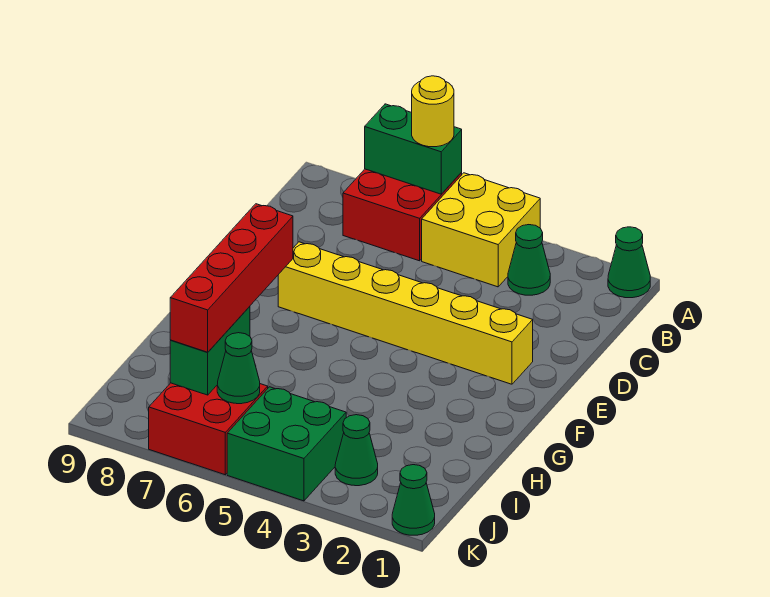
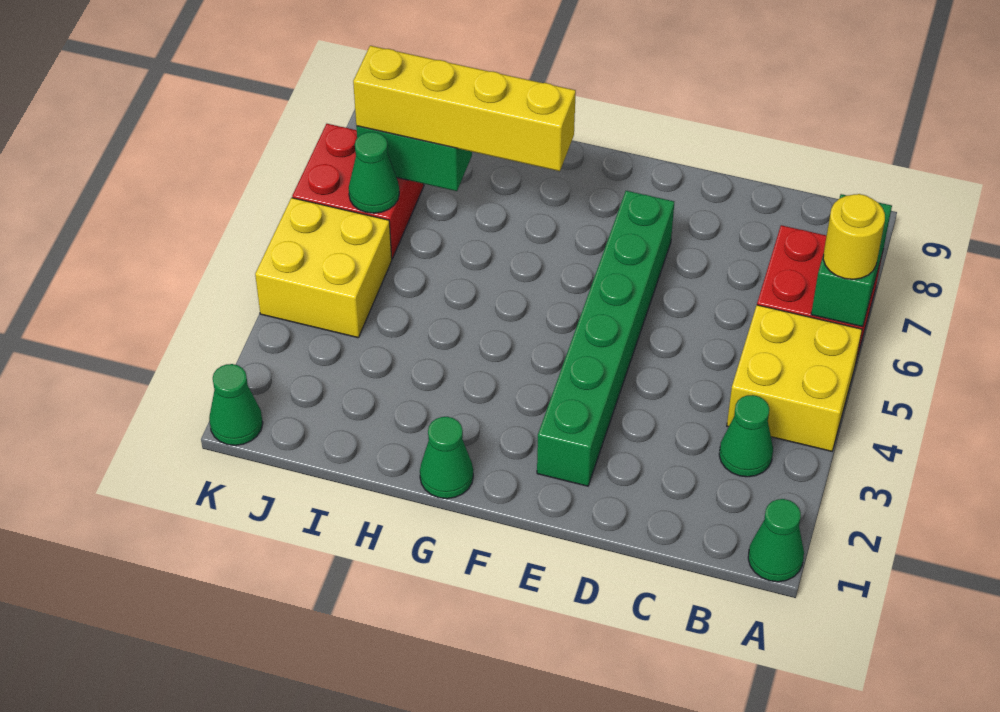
yellow brick E2:E7 level 1 -> green brick E2:E7 level 1
red brick G7:J7 level 3 -> yellow brick G7:J7 level 3
green cone J3 level 1 -> green cone G1 level 1
green brick J4:K5 level 1 -> yellow brick J4:K5 level 1

